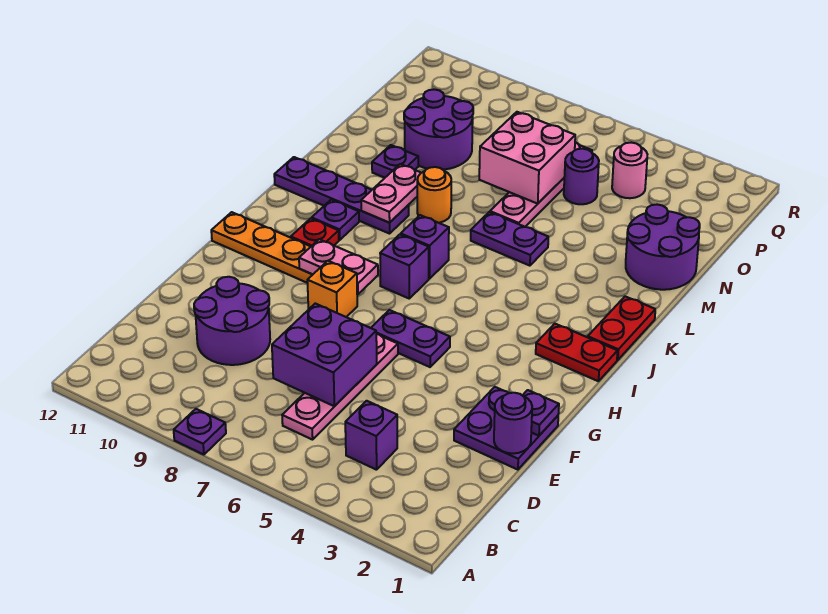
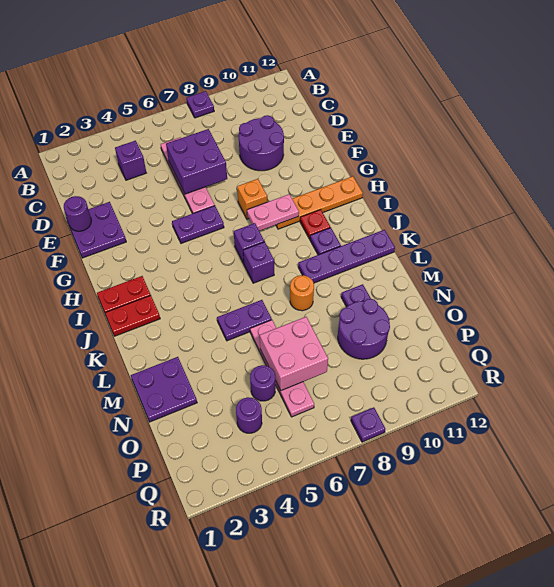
purple plate F1 level 2 -> purple plate R8 level 1
red plate J1:K1 level 1 -> red plate J1:J2 level 1
pink plate K9:L9 level 2 -> none
purple round brick M1:N2 level 1 -> purple plate M1:N2 level 1
pink round brick P4 level 1 -> purple round brick P4 level 1

